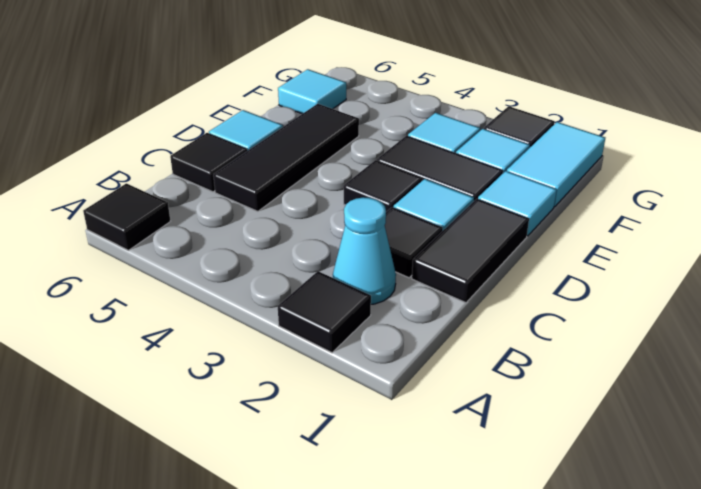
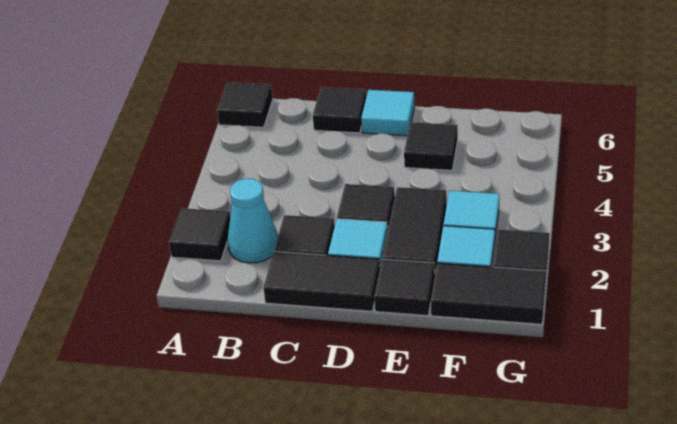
black tile C5:E5 level 1 -> black tile E5 level 1
cyan tile E1 level 1 -> black tile E1 level 1
cyan tile F1:G1 level 1 -> black tile F1:G1 level 1
cyan tile F6 level 1 -> none

